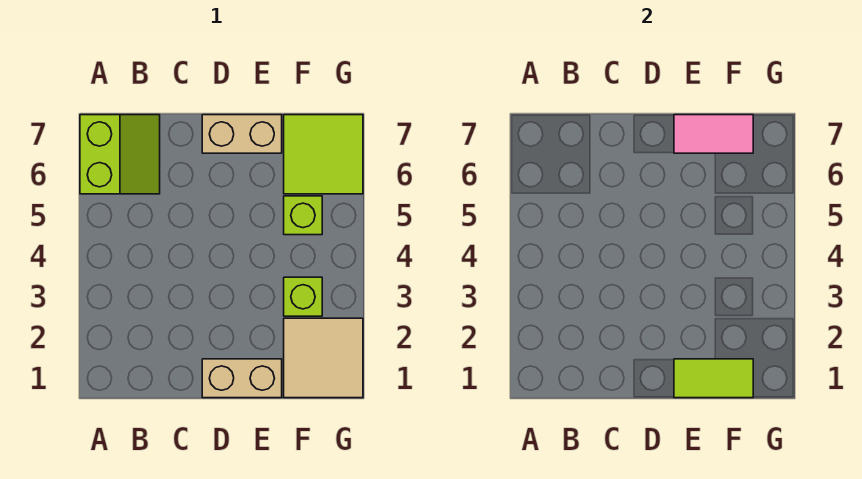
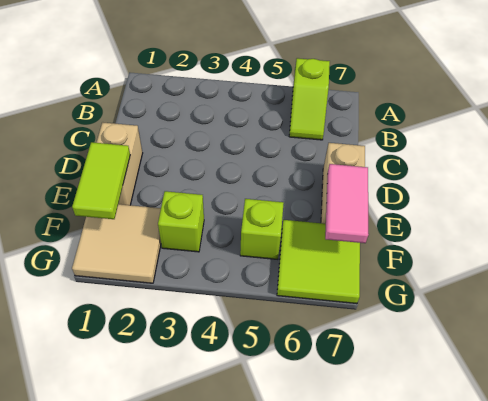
lime slope A6:B7 level 1 top A -> lime slope A6:B6 level 1 top A

